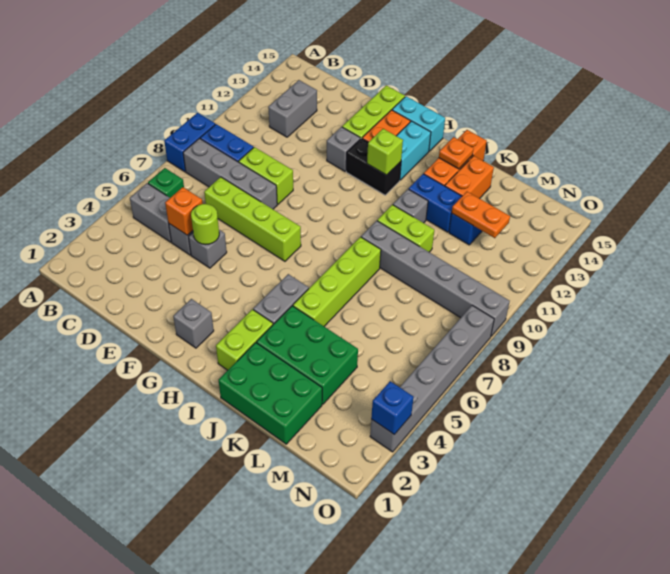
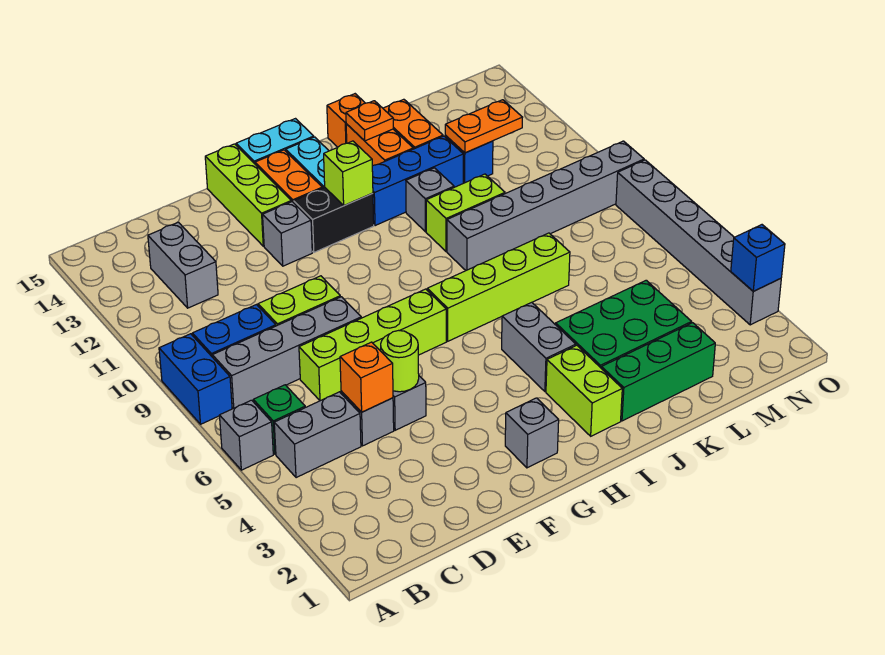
none -> grey brick A6 level 1
green brick J1:L2 level 1 -> green brick J2:L2 level 1
lime brick J5:J8 level 1 -> lime brick H7:K7 level 1
blue brick J12:K12 level 1 -> blue brick I12:K12 level 1

